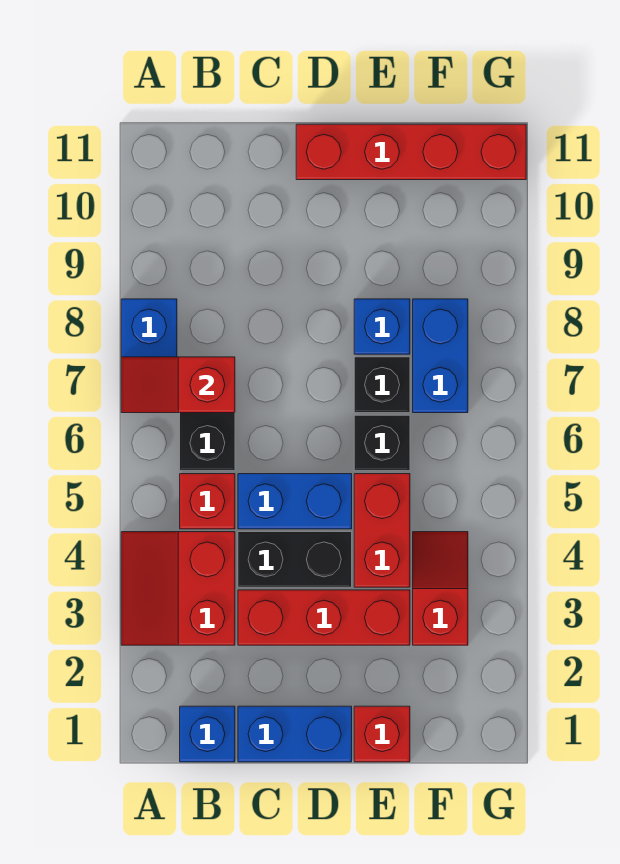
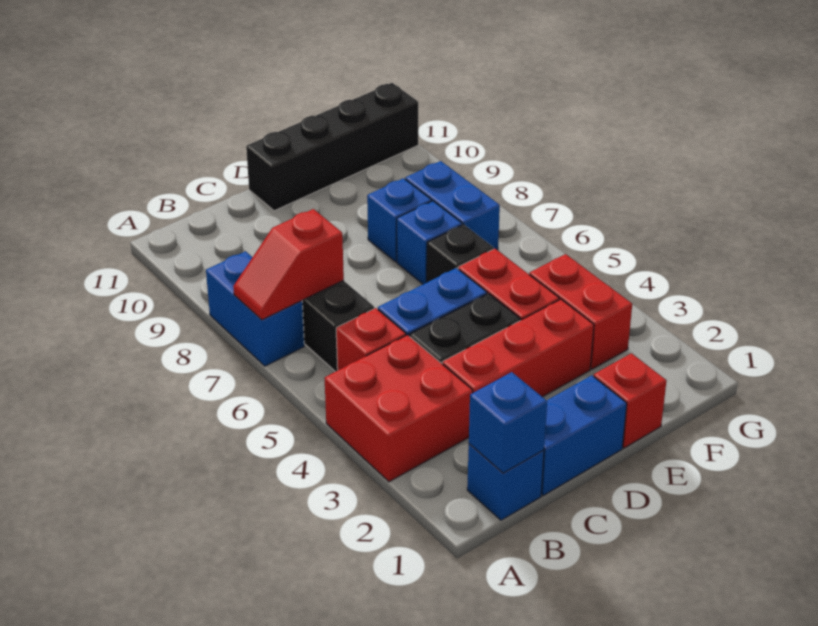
red slope A3:B4 level 1 top B -> red brick A3:B4 level 1
none -> blue brick B1 level 2
red brick D11:G11 level 1 -> black brick D11:G11 level 1
black brick E7 level 1 -> blue brick E7 level 1
red slope F3:F4 level 1 top 3 -> red brick F3:F4 level 1

